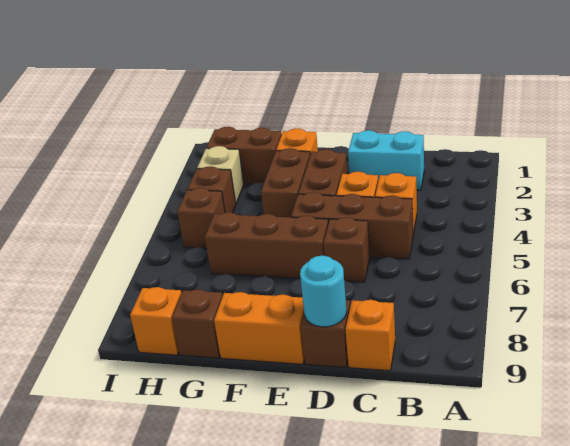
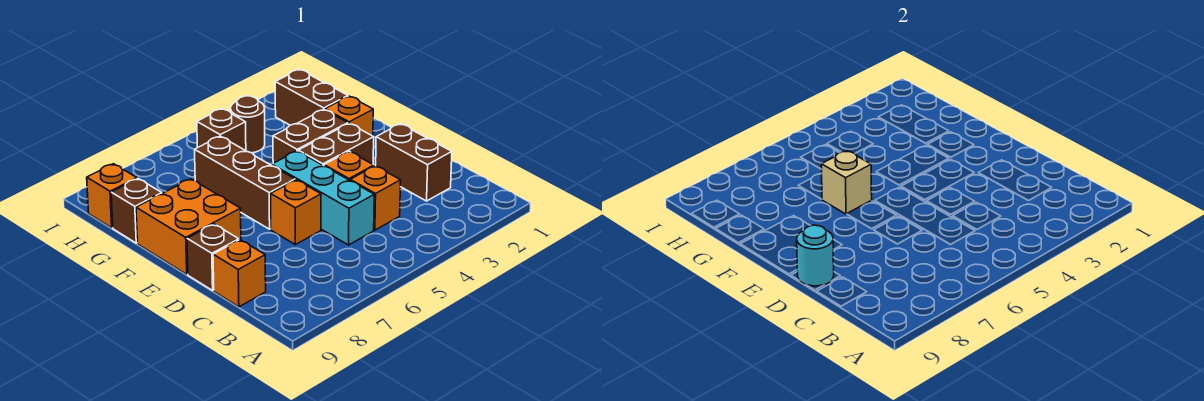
cyan brick C2:D2 level 1 -> brown brick C2:D2 level 1
brown brick C5:E5 level 1 -> cyan brick C5:E5 level 1
brown brick D6 level 1 -> orange brick D6 level 1
orange brick E9:F9 level 1 -> orange brick E8:F9 level 1
tan brick H3 level 1 -> tan brick F6 level 2
brown brick H4 level 1 -> brown round brick H4 level 1

